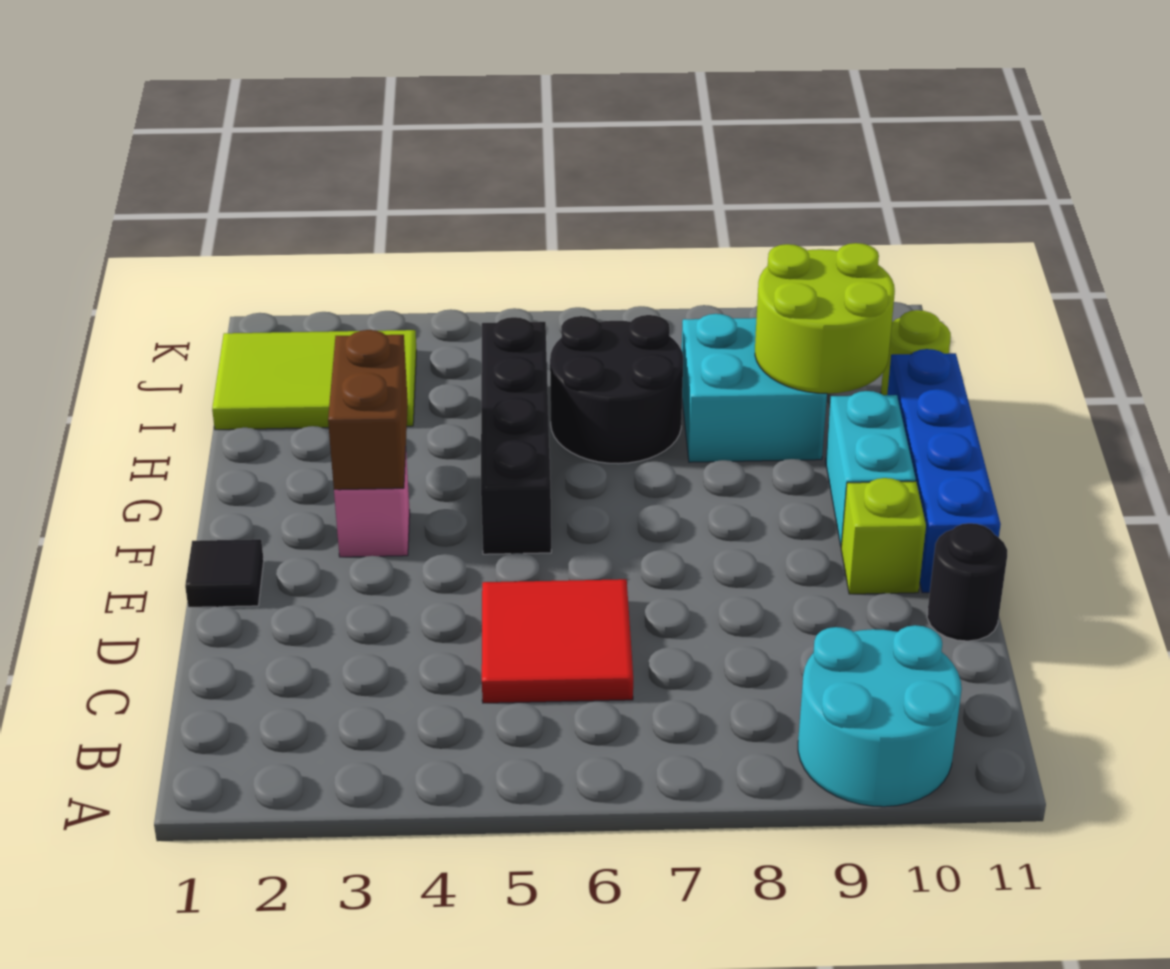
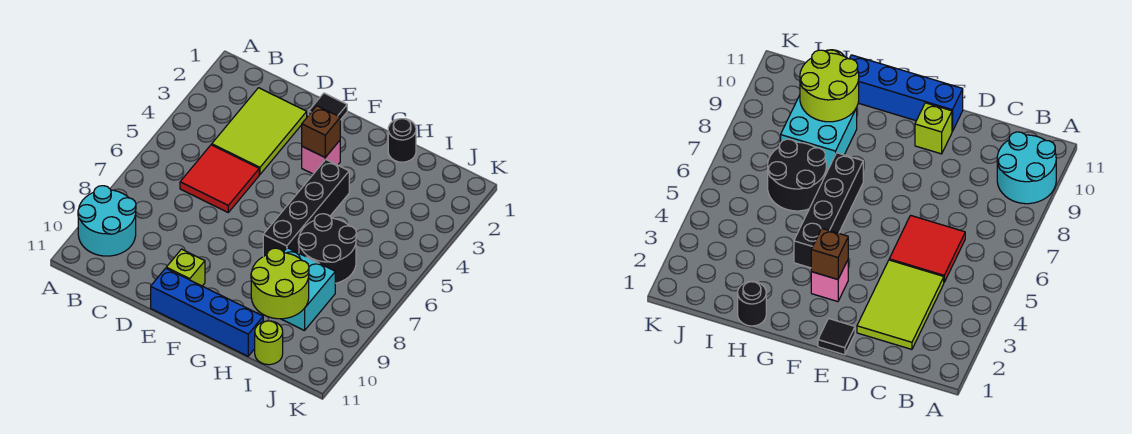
black round brick D11 level 1 -> black round brick H1 level 1
brown brick F3:G3 level 2 -> brown brick F3 level 2
black brick F5:I5 level 1 -> black brick G4:G7 level 1
cyan brick F10:G10 level 1 -> none
lime tile I1:J3 level 1 -> lime tile C2:D4 level 1

